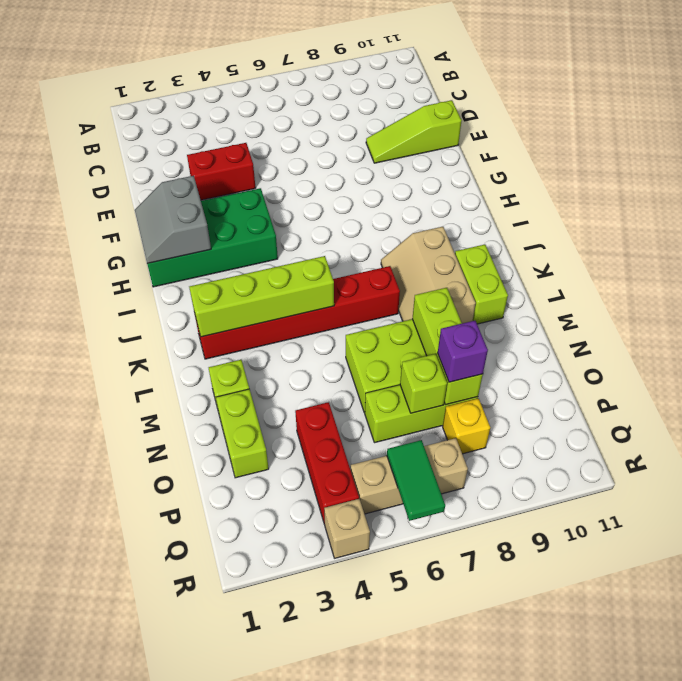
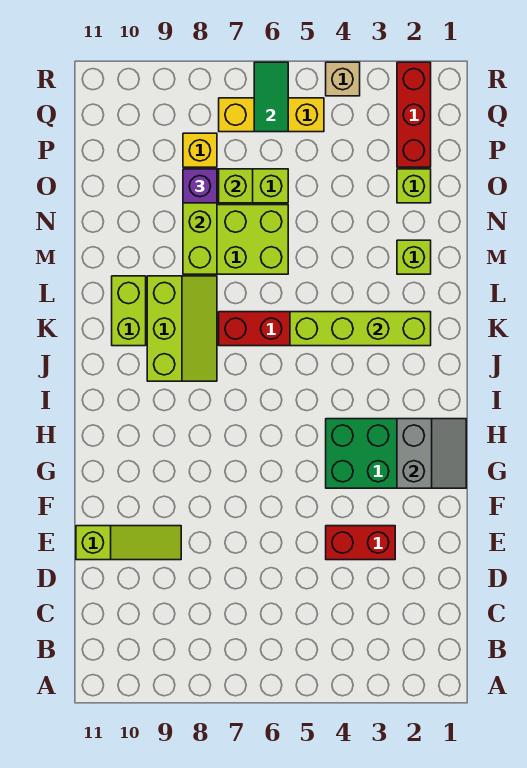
tan slope J8:L9 level 1 top 9 -> lime slope J8:L9 level 1 top 9
lime brick N2:O2 level 1 -> lime brick O2 level 1
red brick O4:Q4 level 1 -> red brick P2:R2 level 1
tan brick Q5:Q7 level 1 -> yellow brick Q5:Q7 level 1

